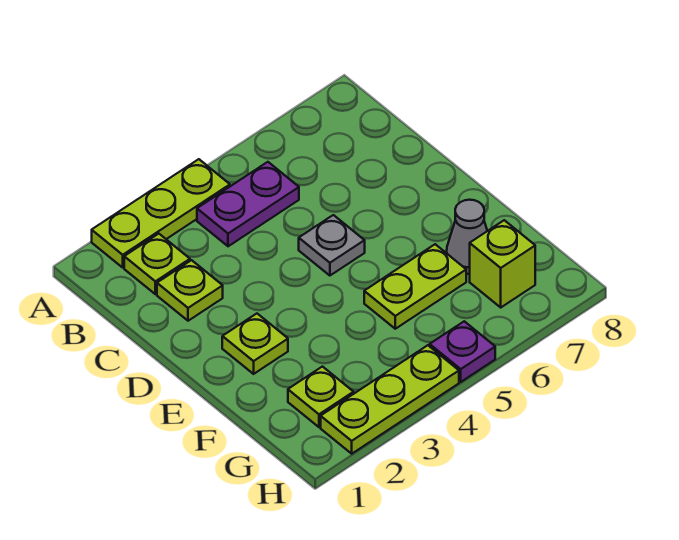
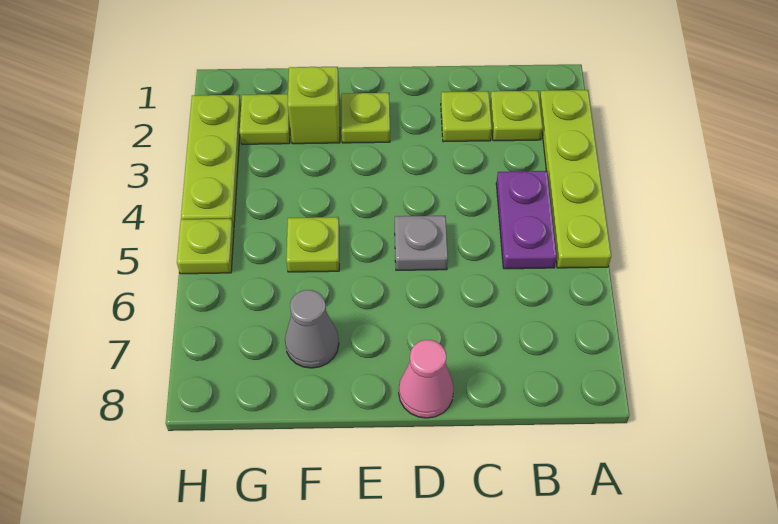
lime plate A2:A4 level 1 -> lime plate A2:A5 level 1
none -> pink cone D8 level 1
lime plate F5:F6 level 1 -> lime plate F5 level 1
lime brick G7 level 1 -> lime brick F2 level 1
purple plate H5 level 1 -> lime plate H5 level 1

